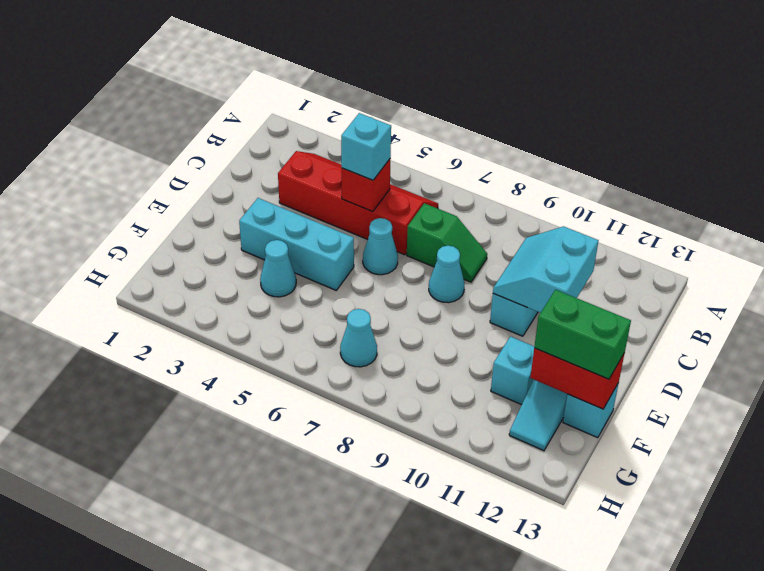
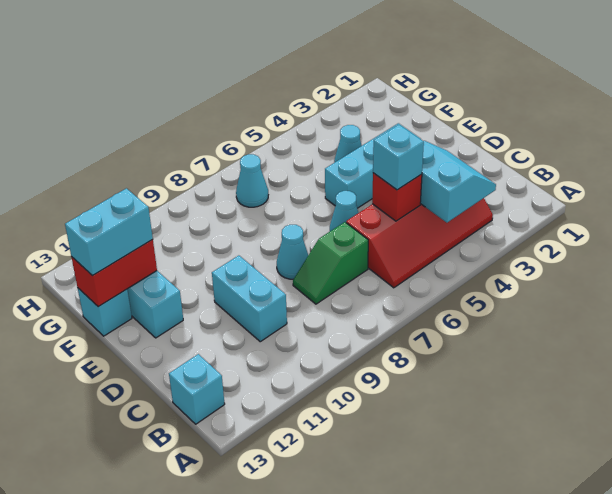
cyan slope C10:D11 level 2 top 11 -> cyan slope B3:C4 level 2 top 4
cyan brick F11 level 1 -> cyan brick B13 level 1
green brick F12:F13 level 3 -> cyan brick F12:F13 level 3

